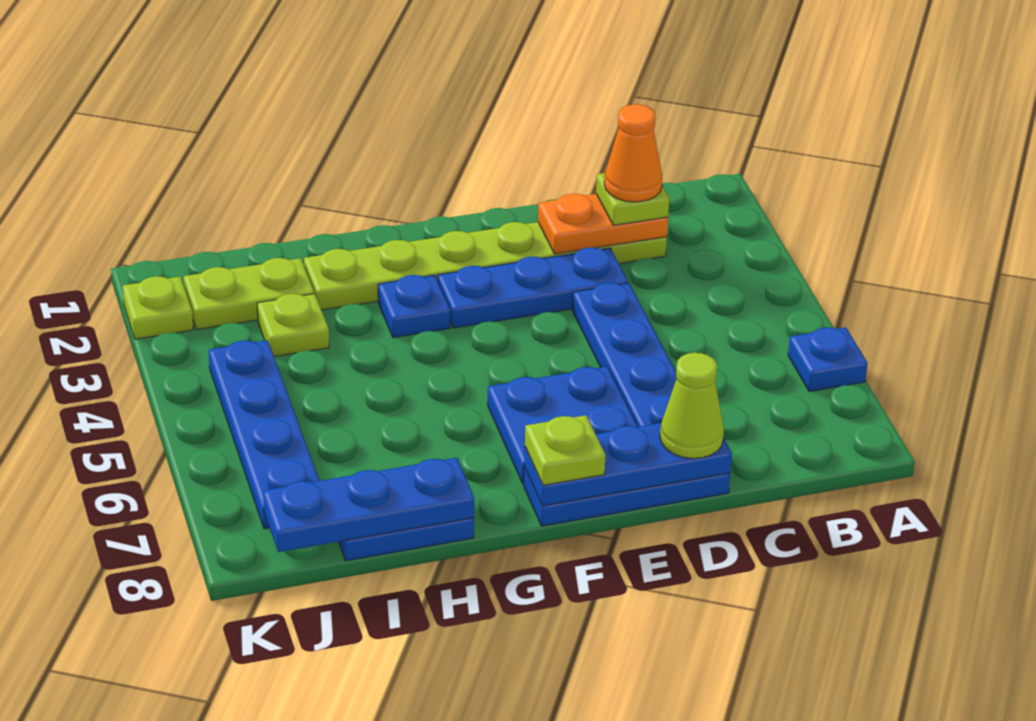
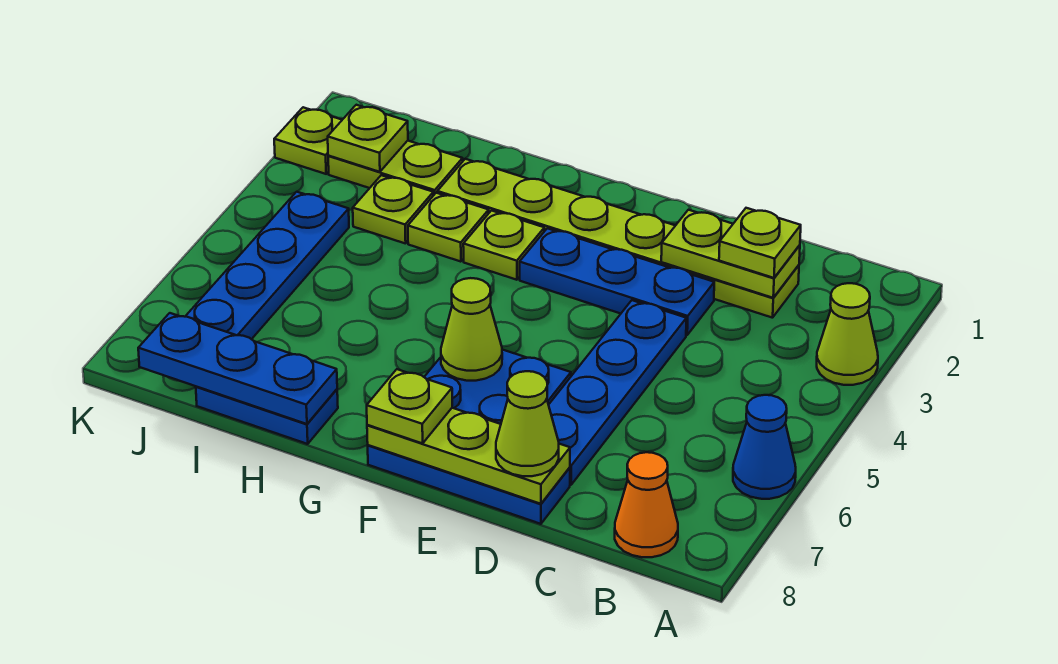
none -> lime cone A3 level 1
blue plate A6 level 1 -> blue cone A6 level 1
orange plate C2:D2 level 2 -> lime plate C2:D2 level 2
orange cone C2 level 4 -> orange cone B8 level 1
blue plate D8:F8 level 2 -> lime plate D8:F8 level 2
none -> lime cone F6 level 2
blue plate G3 level 1 -> lime plate G3 level 1
none -> lime plate H3 level 1
none -> lime plate J2 level 2

